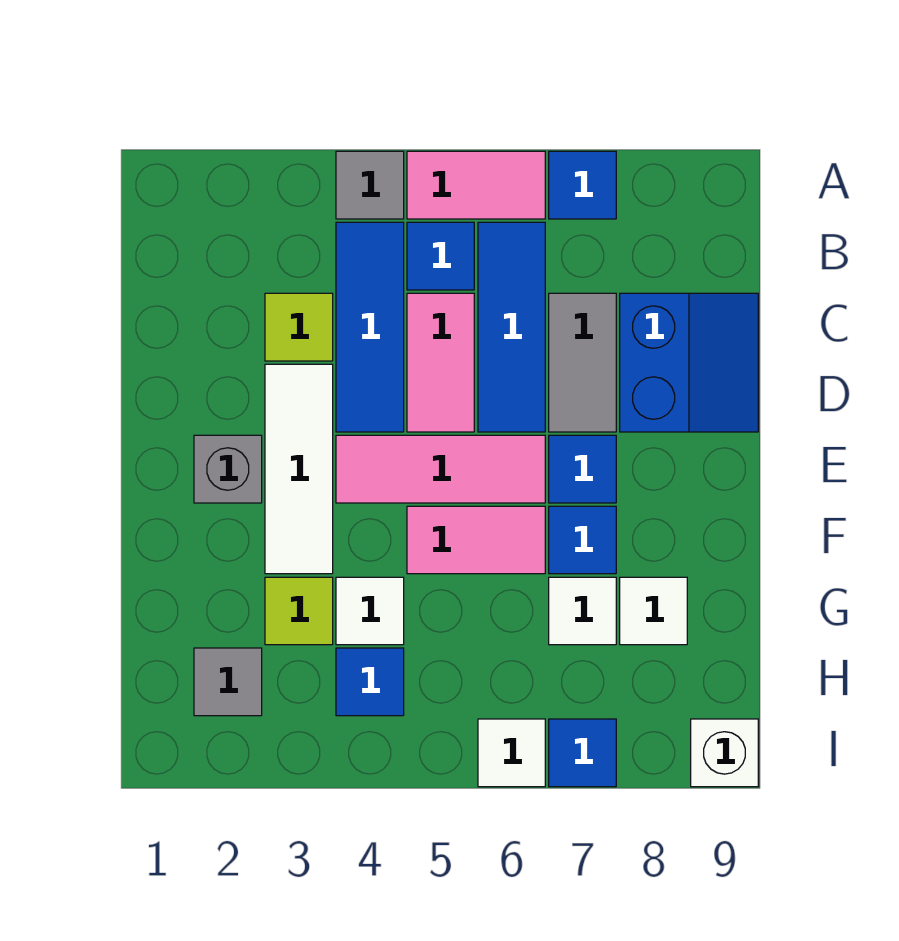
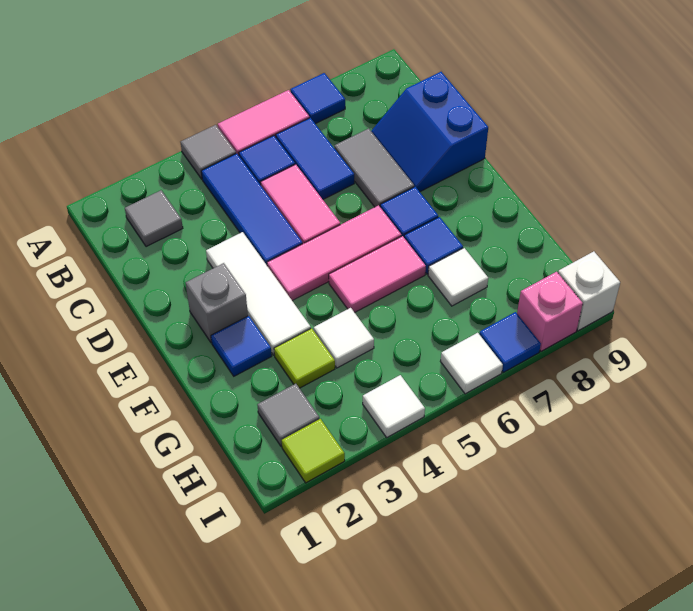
none -> grey tile B2 level 1
blue tile B6:D6 level 1 -> blue tile B6:C6 level 1
lime tile C3 level 1 -> lime tile I2 level 1
blue slope C8:D9 level 1 top 8 -> blue slope C8:D9 level 1 top 9
white tile G8 level 1 -> white tile I4 level 1
blue tile H4 level 1 -> blue tile F2 level 1
none -> pink brick I8 level 1

